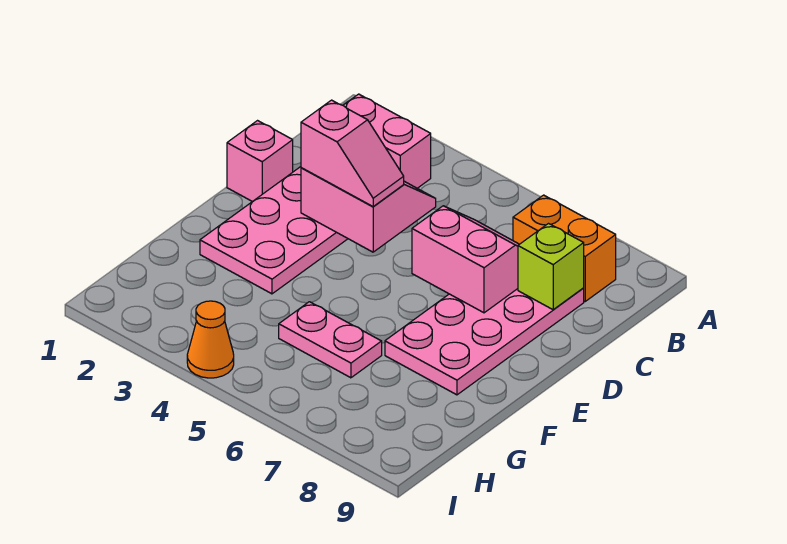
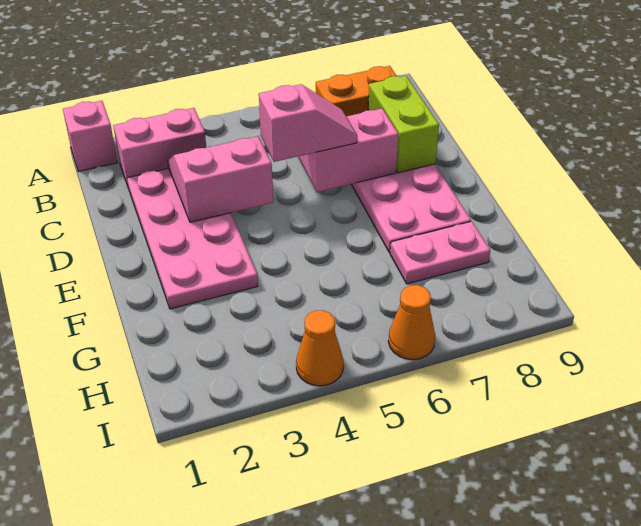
lime brick C8 level 2 -> lime brick C8:D8 level 2
pink brick D1 level 1 -> pink brick A1 level 1
pink slope D3:D4 level 3 top 3 -> pink slope D5:D6 level 3 top 5
pink plate G5:G6 level 1 -> pink plate G7:G8 level 1
none -> orange cone I6 level 1

